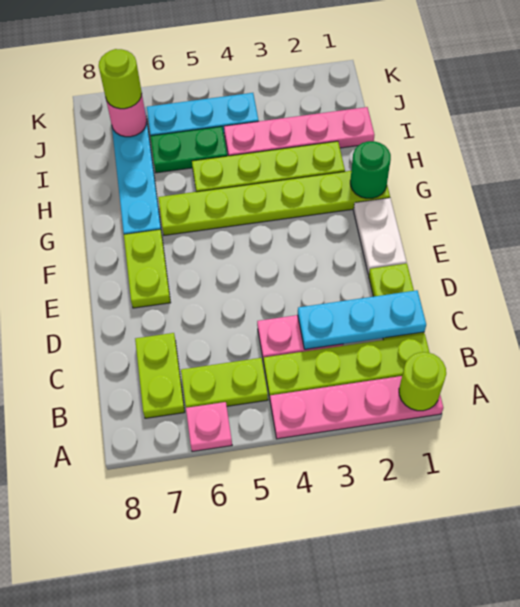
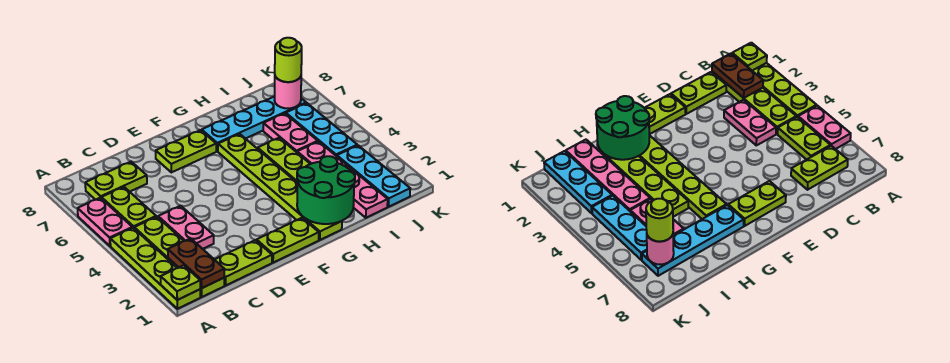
pink plate A1:A4 level 1 -> lime plate A1:A4 level 1
lime round brick A1 level 2 -> lime plate A1 level 2
pink plate A6 level 1 -> pink plate A5:A6 level 1
none -> brown plate B1:B2 level 2
cyan plate C1:C3 level 2 -> cyan plate J1:J3 level 1
white plate E1:F1 level 1 -> lime plate E1:F1 level 1
green round brick G1 level 2 -> green round brick G1:H2 level 2
green plate I5:I6 level 1 -> pink plate I5:I6 level 1

